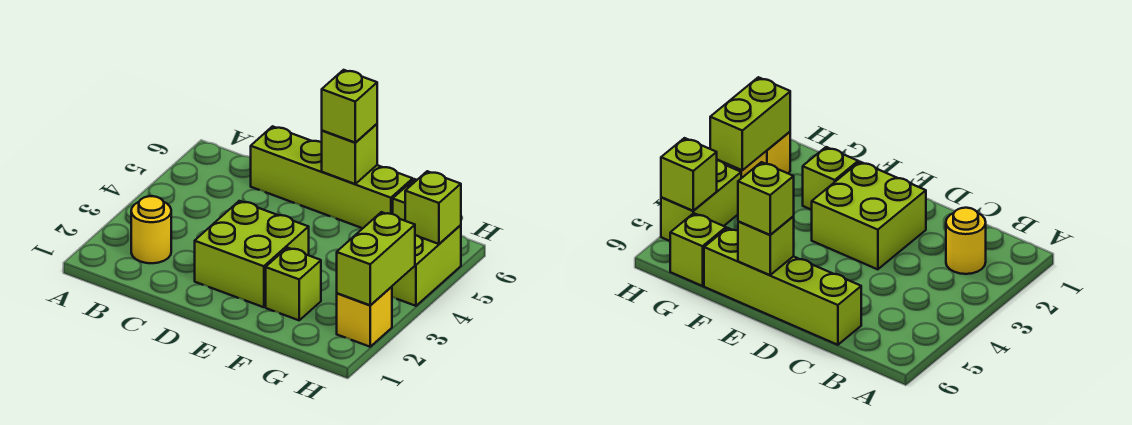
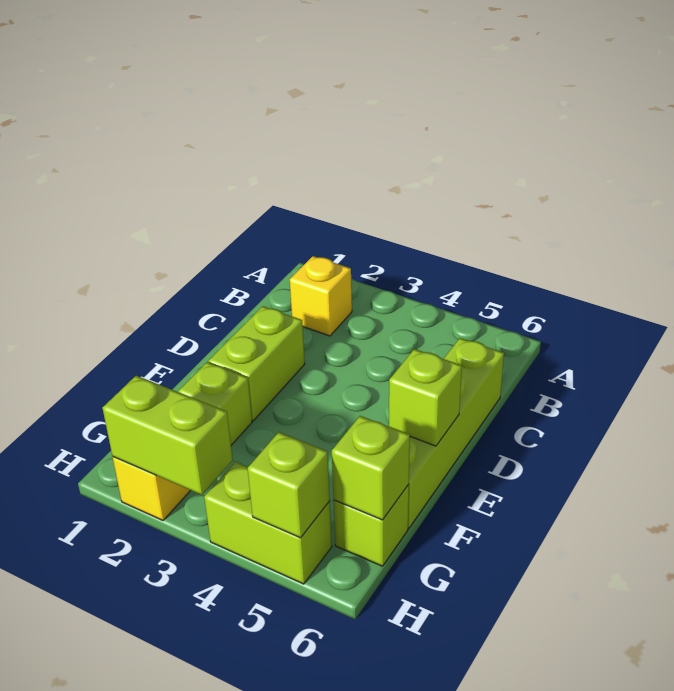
yellow round brick B2 level 1 -> yellow brick B2 level 1
lime brick D2:E3 level 1 -> lime brick D2:E2 level 1
lime brick E6 level 3 -> lime brick G6 level 2

